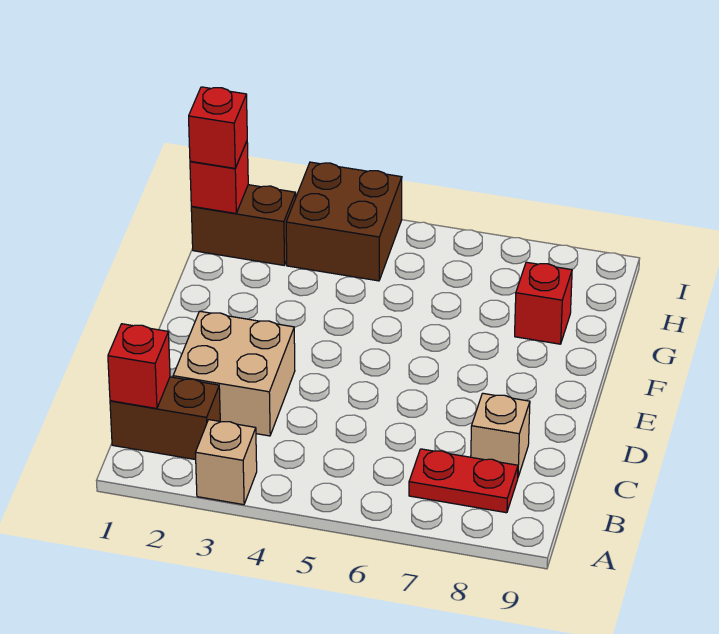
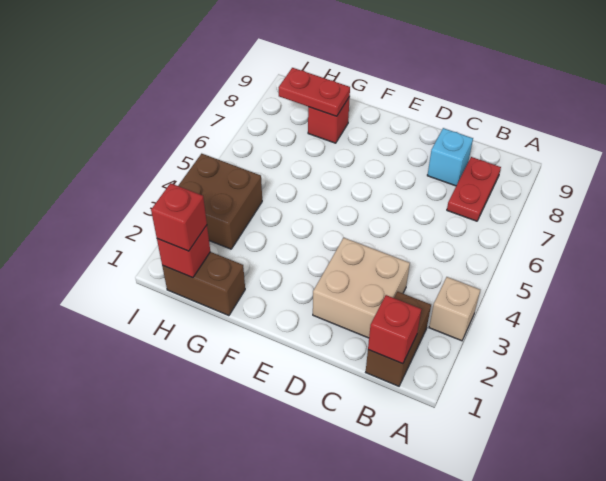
tan brick C8 level 1 -> cyan brick C8 level 1
none -> red plate G8:H8 level 2
brown brick H1:H2 level 1 -> brown brick G1:H1 level 1

